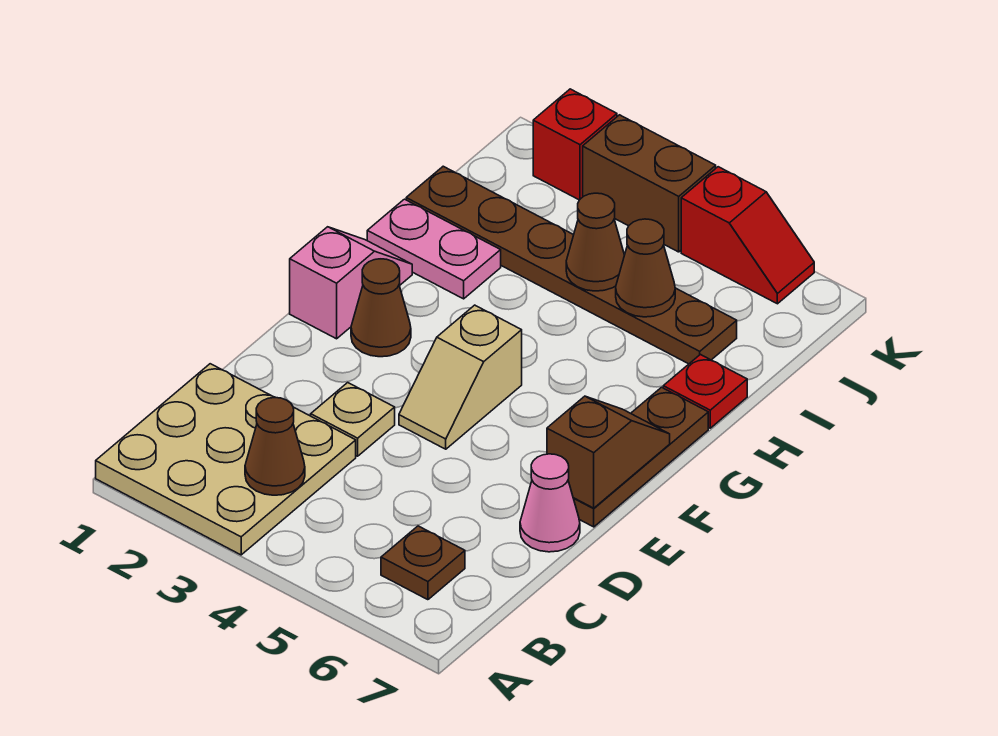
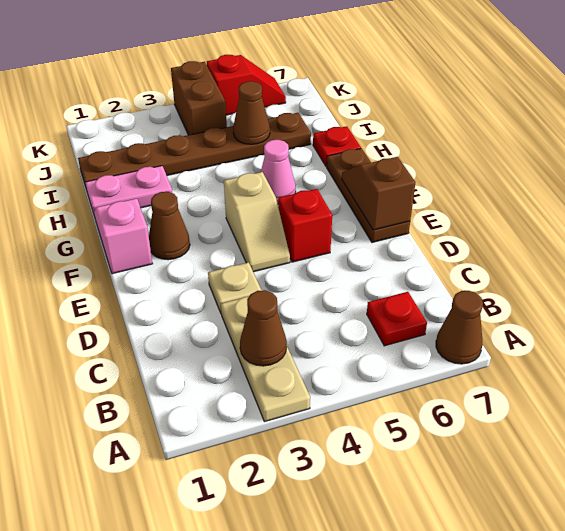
tan plate A1:C3 level 1 -> tan plate A3:C3 level 1
brown plate B6 level 1 -> red plate B6 level 1
pink cone D7 level 1 -> pink cone G5 level 1
brown cone I4 level 2 -> brown cone A7 level 1
red brick K2 level 1 -> red brick E5 level 1
brown brick K3:K4 level 1 -> brown brick J4:K4 level 1

